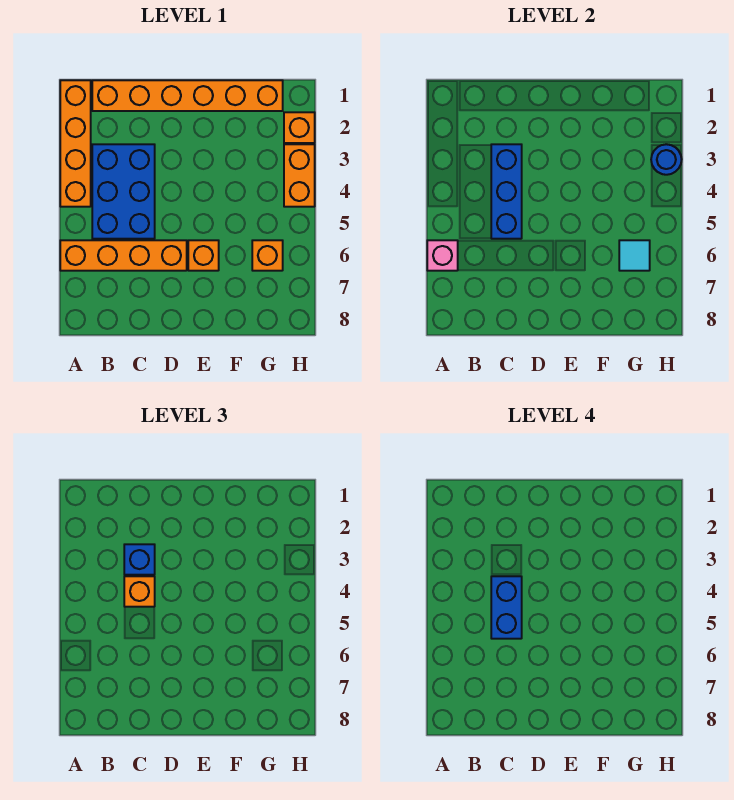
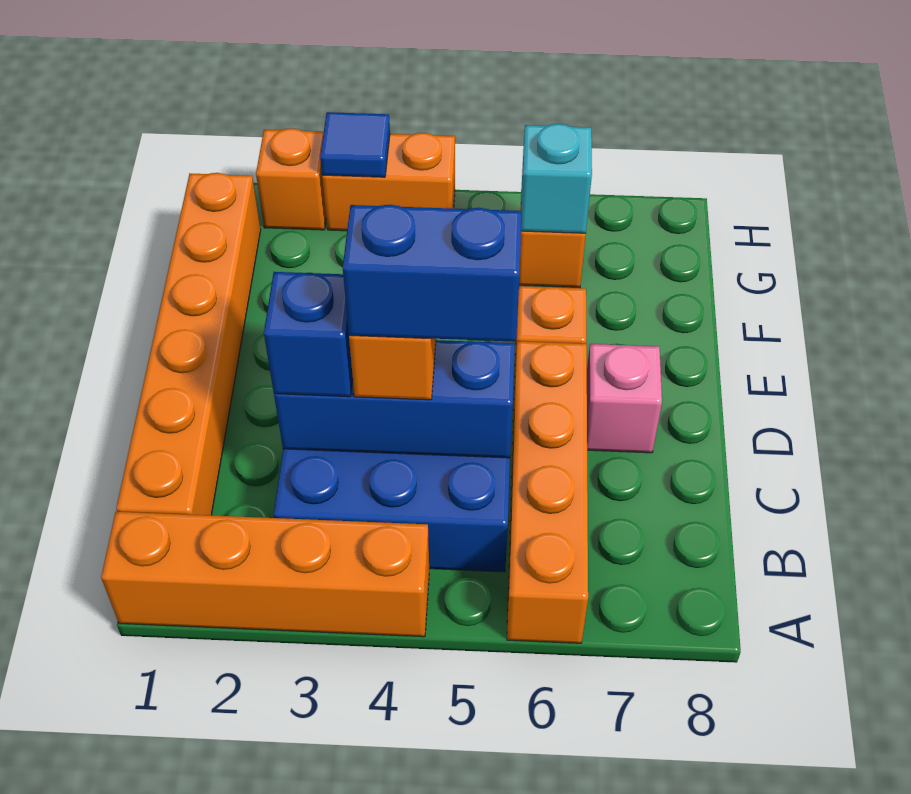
pink brick A6 level 2 -> pink brick D7 level 1
cyan tile G6 level 2 -> cyan brick G6 level 2
blue round brick H3 level 2 -> blue tile H3 level 2

